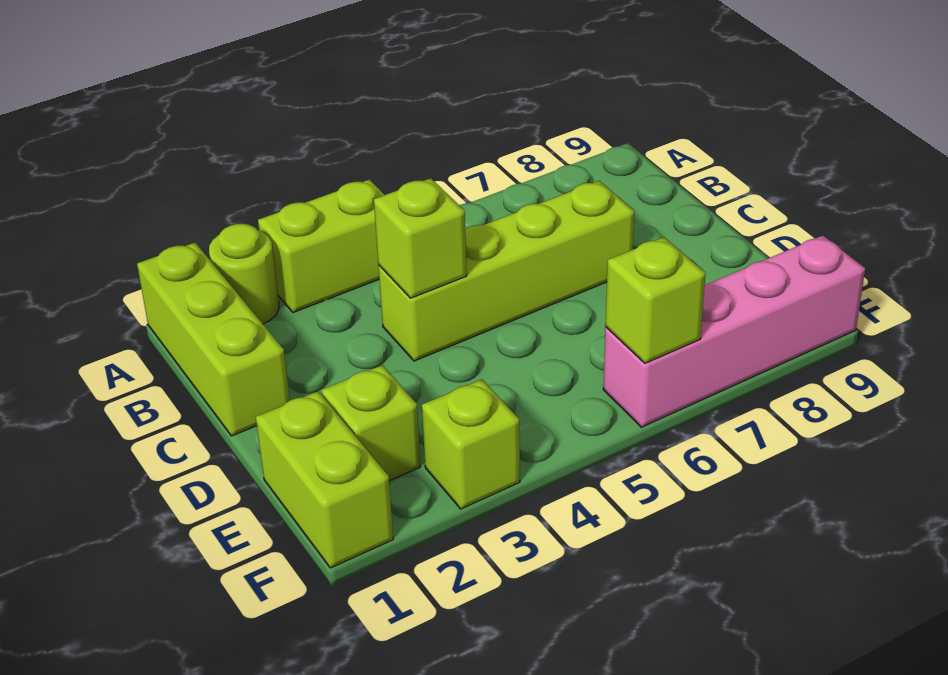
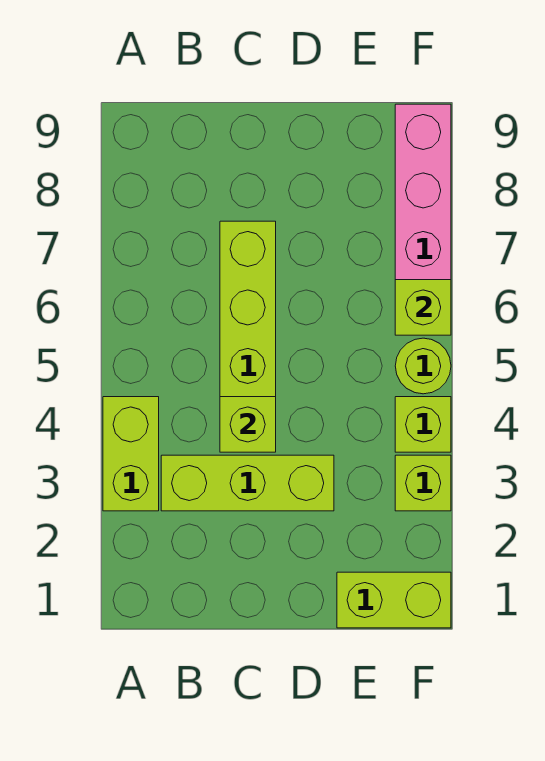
lime brick A1:C1 level 1 -> lime brick B3:D3 level 1
lime round brick A2 level 1 -> lime round brick F5 level 1
lime brick E2 level 1 -> lime brick F4 level 1

